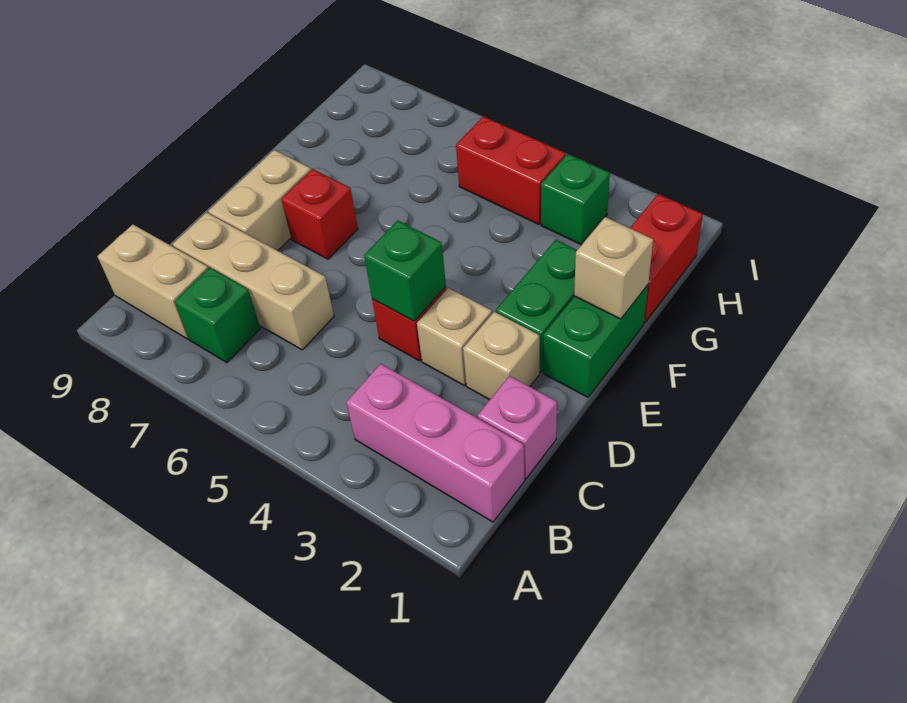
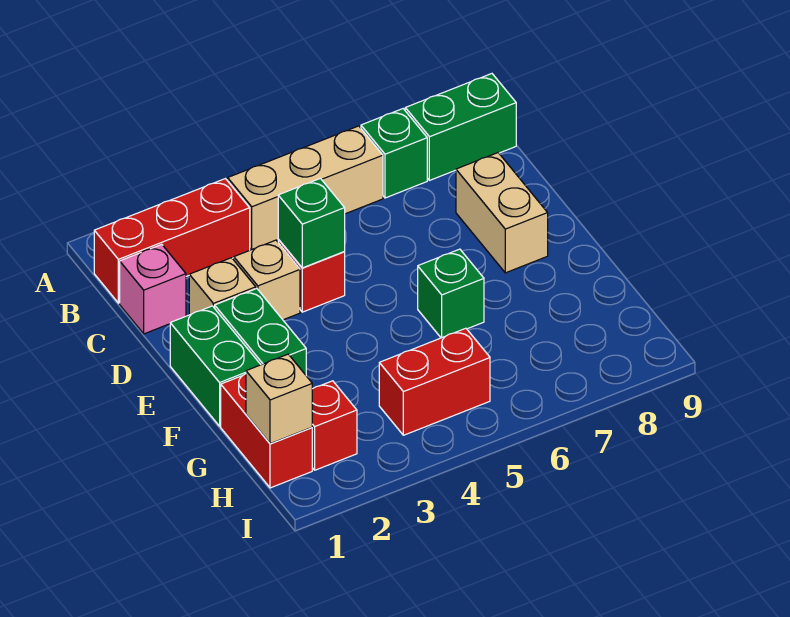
pink brick B1:B3 level 1 -> red brick B1:B3 level 1
tan brick B8:B9 level 1 -> green brick B8:B9 level 1
tan brick C6:C8 level 1 -> tan brick B4:B6 level 1
red brick E7 level 1 -> red brick H2 level 1
tan brick F1 level 2 -> tan brick H1 level 2
green brick H3 level 1 -> green brick F6 level 1

